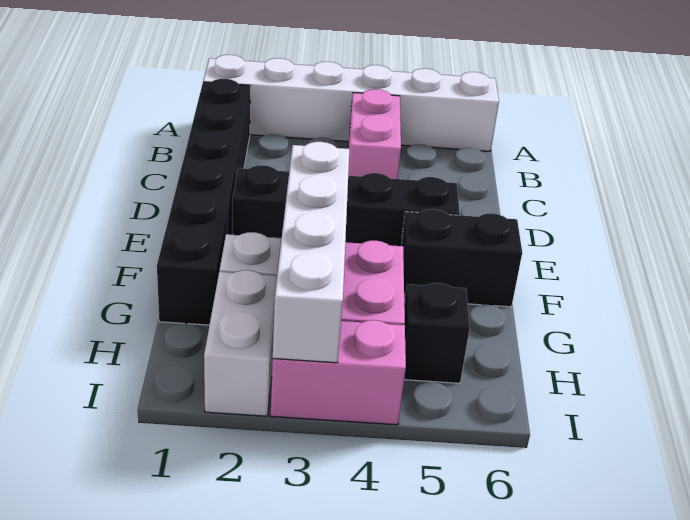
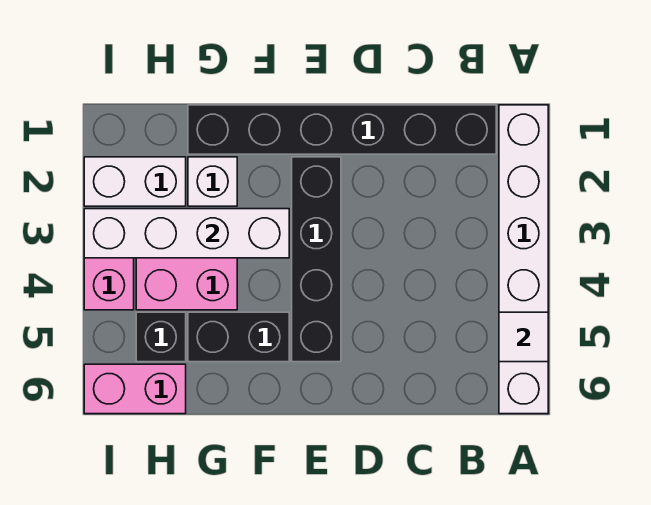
none -> white tile A5 level 2
pink brick B4:C4 level 1 -> pink brick H6:I6 level 1
black brick F5:F6 level 1 -> black brick F5:G5 level 1

